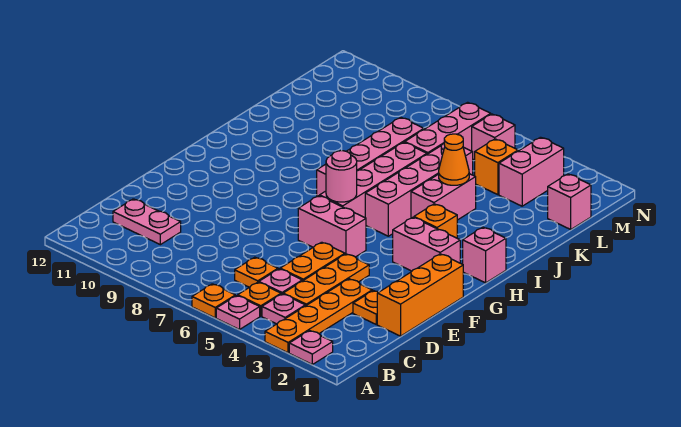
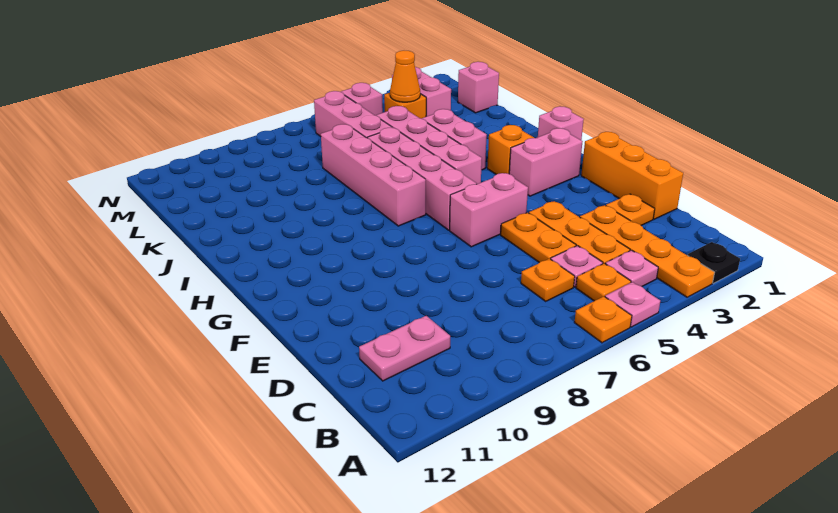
pink plate A2 level 1 -> black plate A2 level 1
pink round brick G6 level 2 -> none
orange cone J4 level 2 -> orange cone L4 level 2

